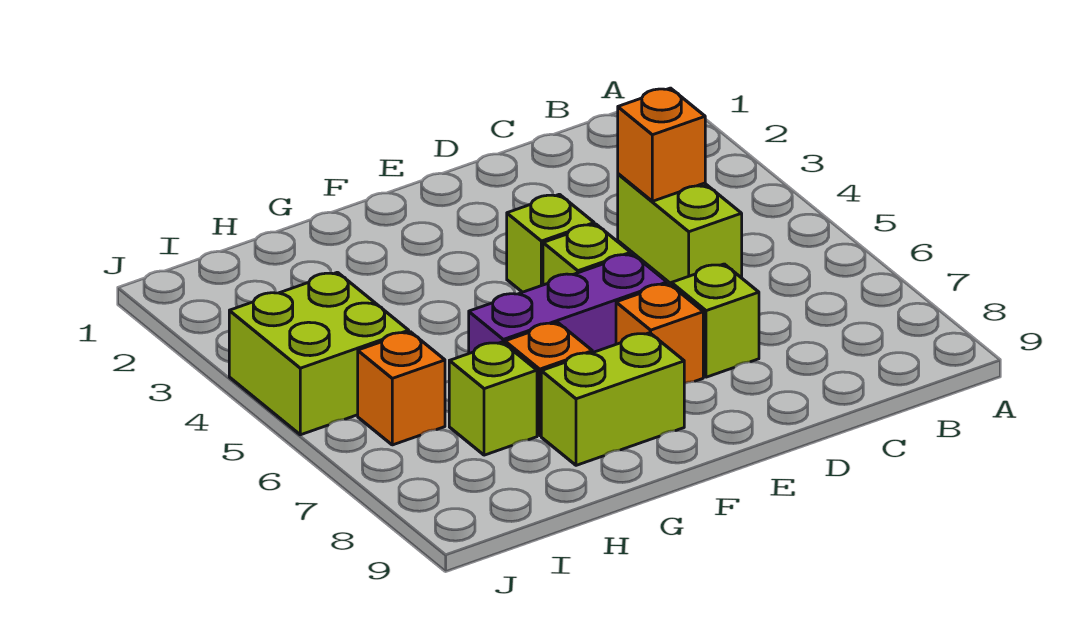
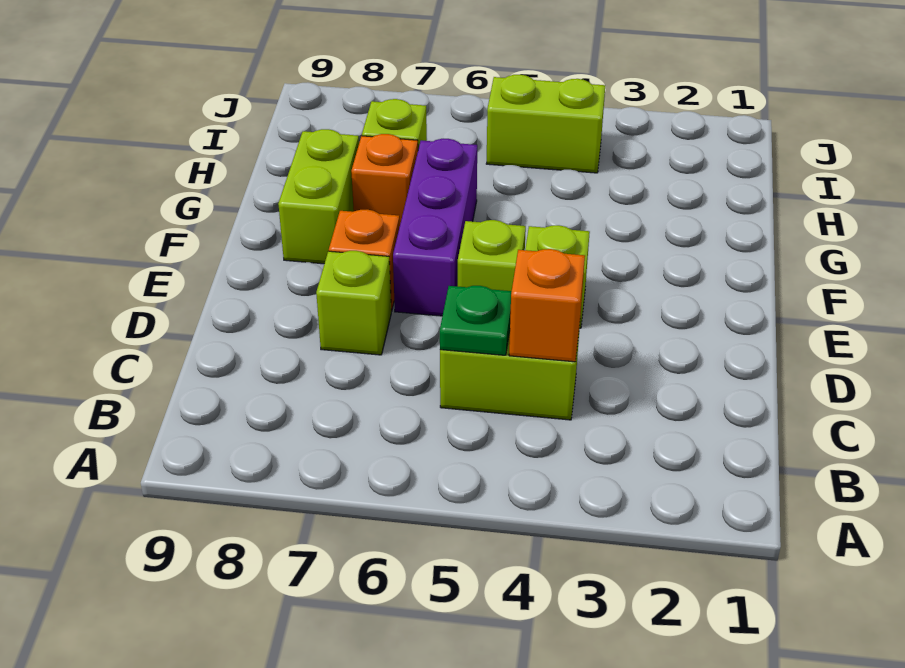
none -> green plate C5 level 2
lime brick I4:J5 level 1 -> lime brick I4:I5 level 1
orange brick I6 level 1 -> none

